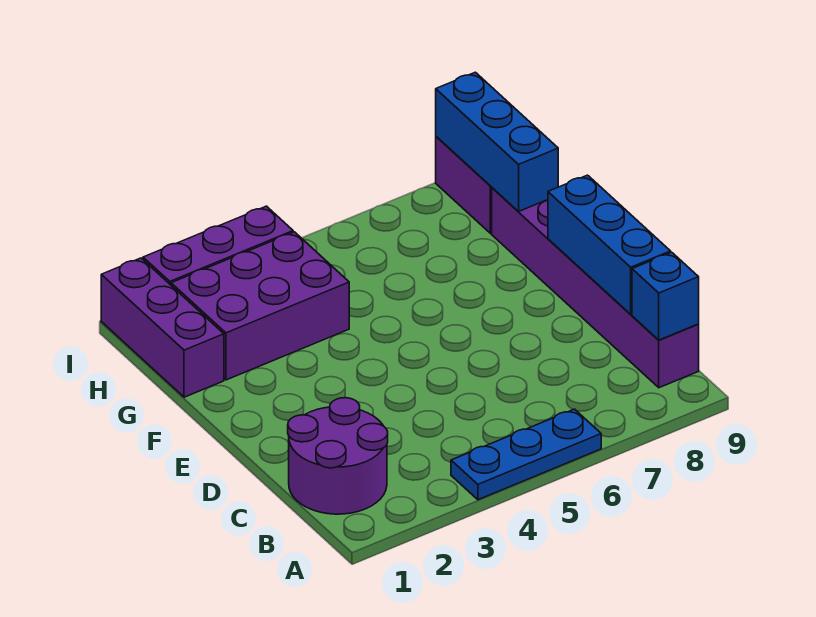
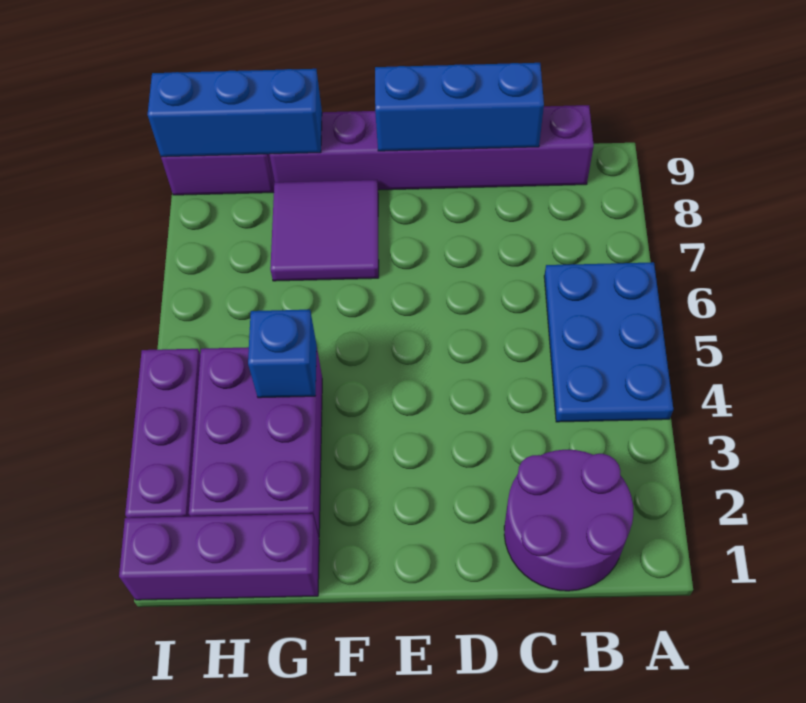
blue plate A4:A6 level 1 -> blue plate A4:B6 level 1
blue brick B9 level 2 -> blue brick G4 level 2
none -> purple tile F7:G8 level 1

